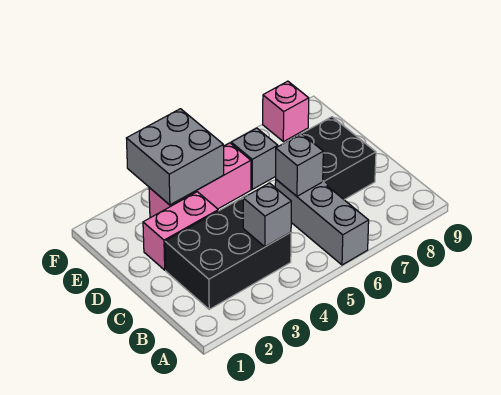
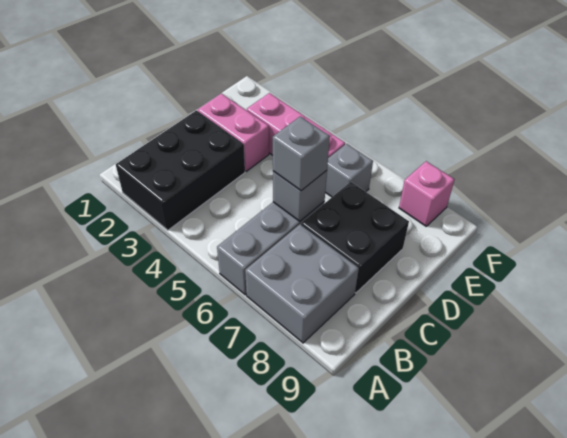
black brick B2:C4 level 1 -> black brick A2:C3 level 1
grey brick B4 level 2 -> grey brick C6 level 3
grey brick E3:F4 level 2 -> grey brick A7:B8 level 1

